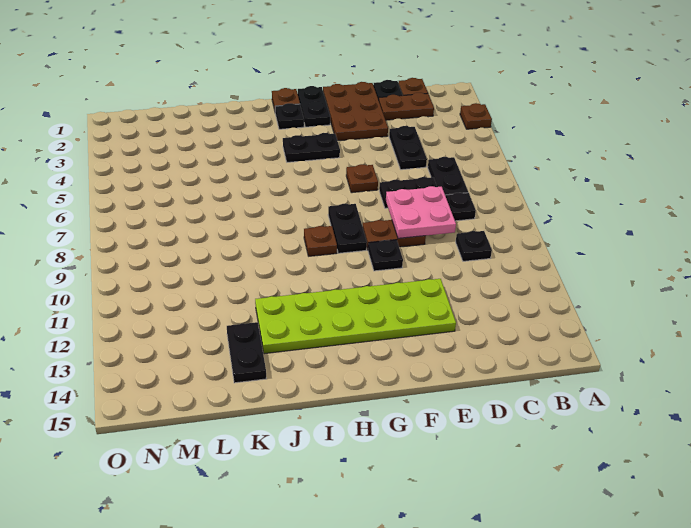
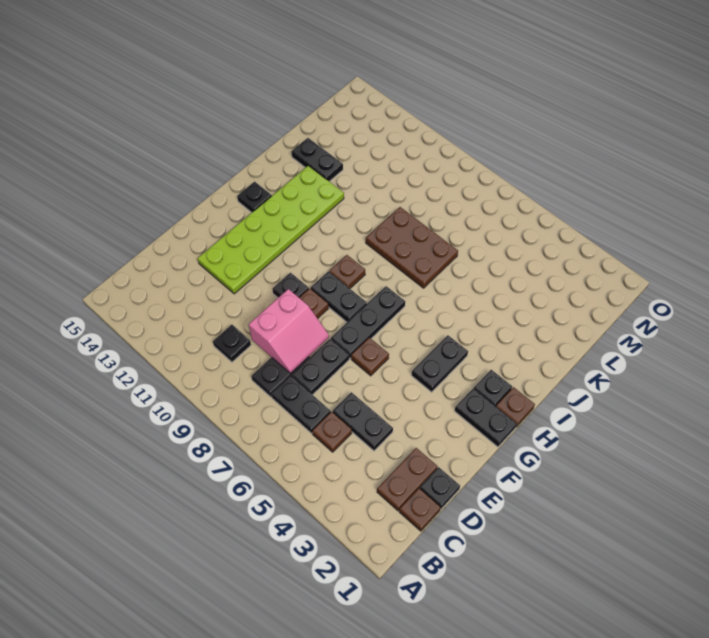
brown plate A3 level 1 -> brown plate C5 level 1
pink plate D8:E9 level 2 -> pink slope D8:E9 level 2 top 9
brown plate E1:F3 level 1 -> brown plate J7:K9 level 1
none -> black plate F7:H7 level 1
none -> black plate H14 level 1

